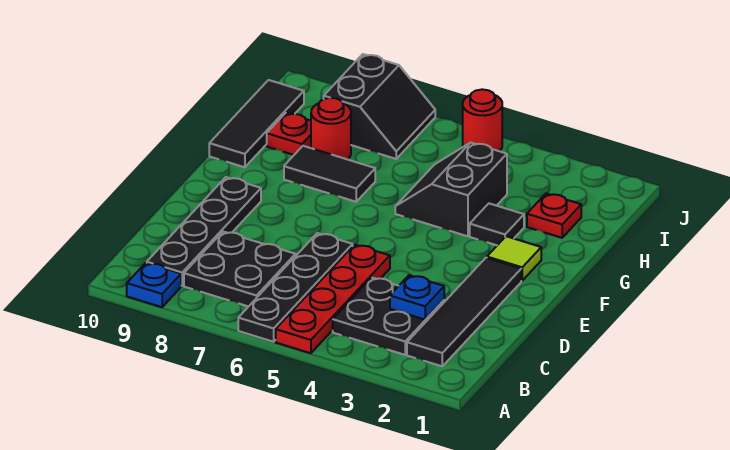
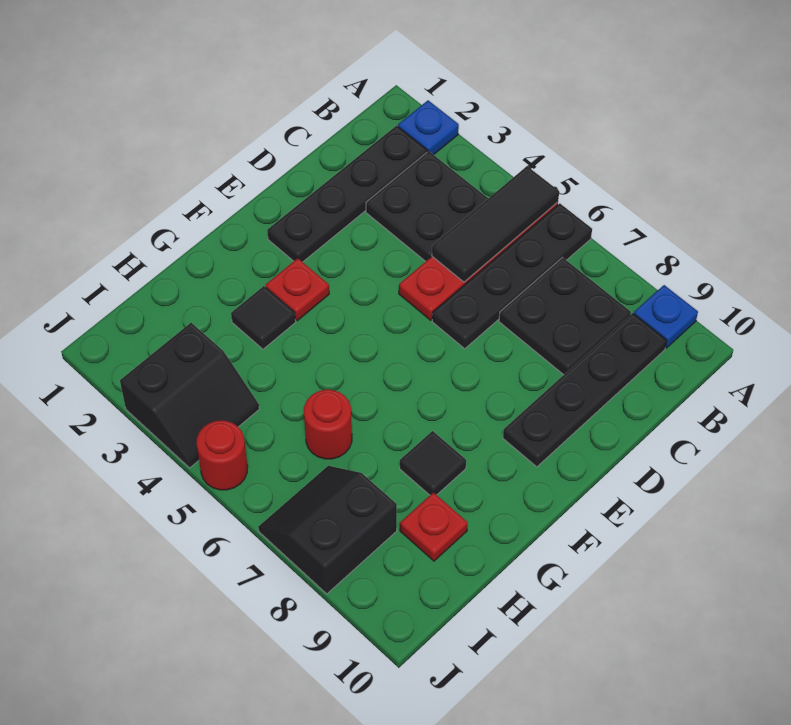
black tile B2:E2 level 1 -> black plate B2:E2 level 1
blue plate C3 level 2 -> blue plate A2 level 1
lime tile F2 level 1 -> none
black slope G4:H5 level 1 top 4 -> black slope I3:J4 level 1 top 3
black tile G7:G8 level 1 -> black tile G8 level 1
black tile G10:I10 level 1 -> black tile A5:C5 level 2
red plate H2 level 1 -> red plate F3 level 1
red round brick H8 level 1 -> red round brick H6 level 1

